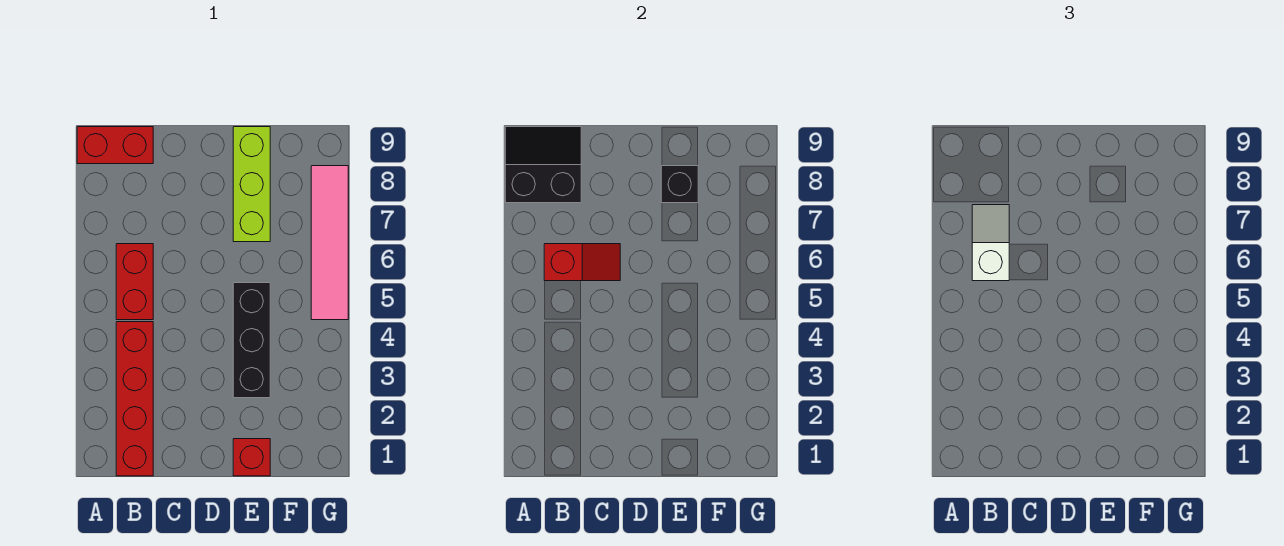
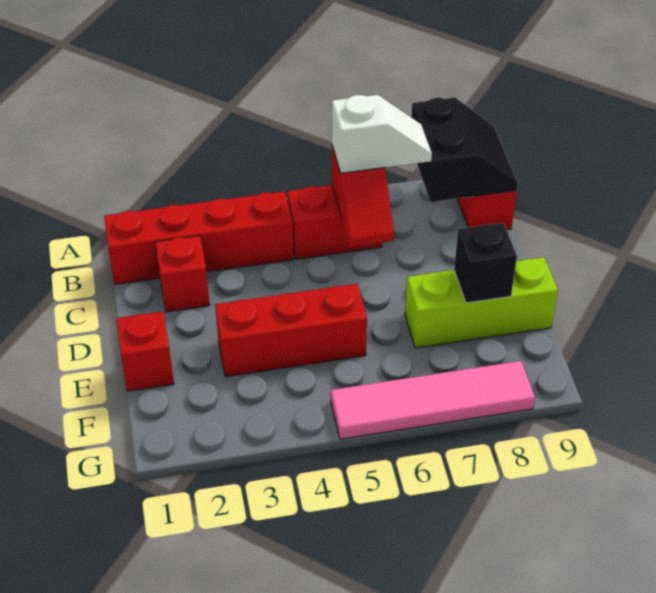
none -> red brick C2 level 1
black brick E3:E5 level 1 -> red brick E3:E5 level 1

